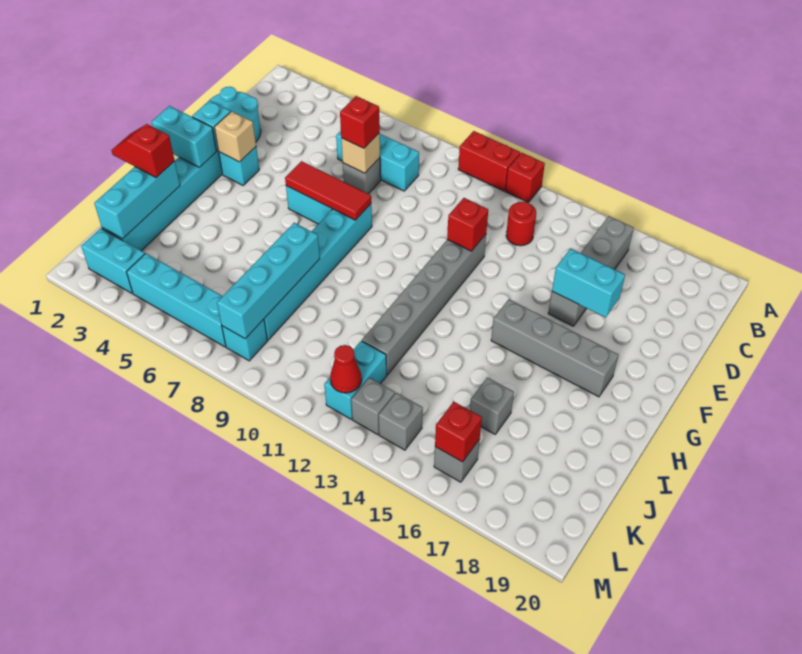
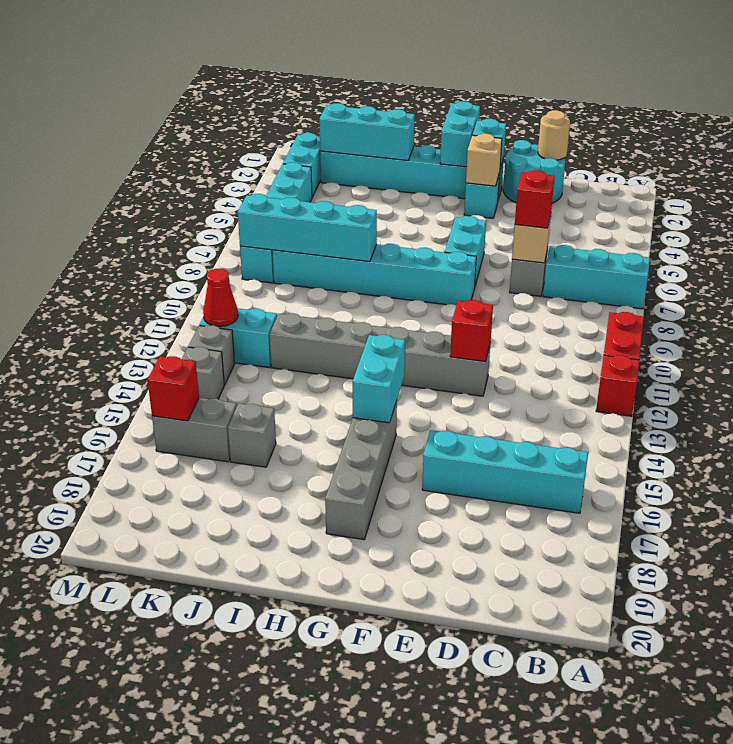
grey brick B16:E16 level 1 -> cyan brick B16:E16 level 1
cyan brick C6:C8 level 1 -> cyan brick A7:C7 level 1
red round brick C13 level 1 -> none
none -> tan round brick D1 level 2
cyan brick E16:E17 level 2 -> cyan brick G14:G15 level 2
red tile F6:F8 level 2 -> none
red slope I1:I2 level 3 top 2 -> none
grey brick L16 level 1 -> grey brick K16:L16 level 1

